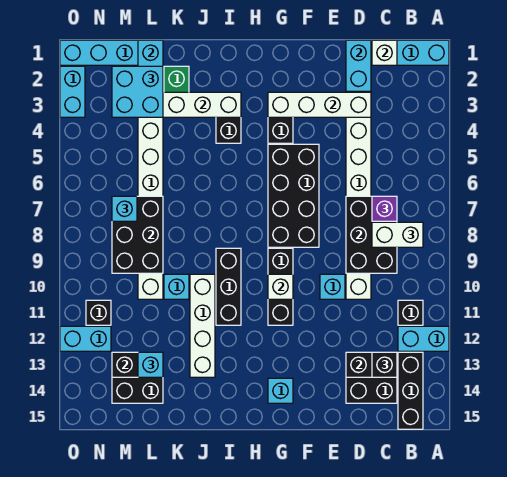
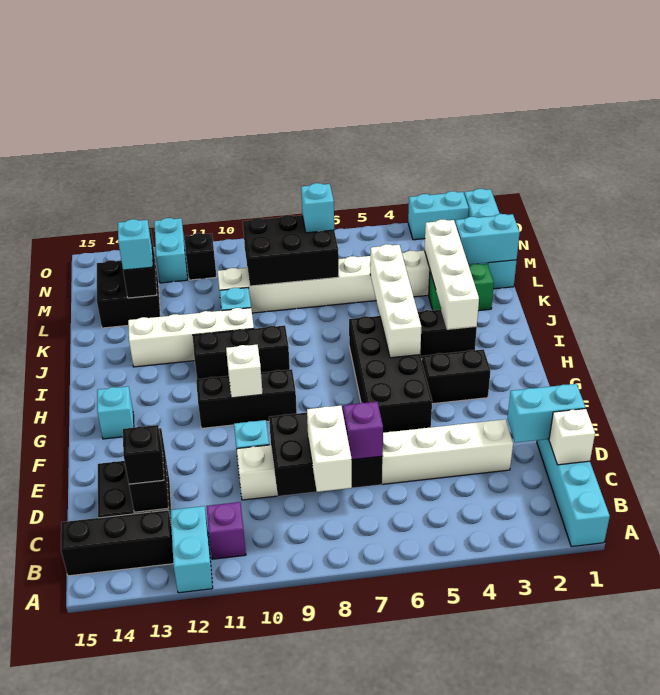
black brick B11 level 1 -> purple brick B11 level 1
white brick D3:G3 level 2 -> white brick H5:K5 level 2
black brick F5:G8 level 1 -> black brick F5:I6 level 1
cyan brick L2:M3 level 3 -> none

